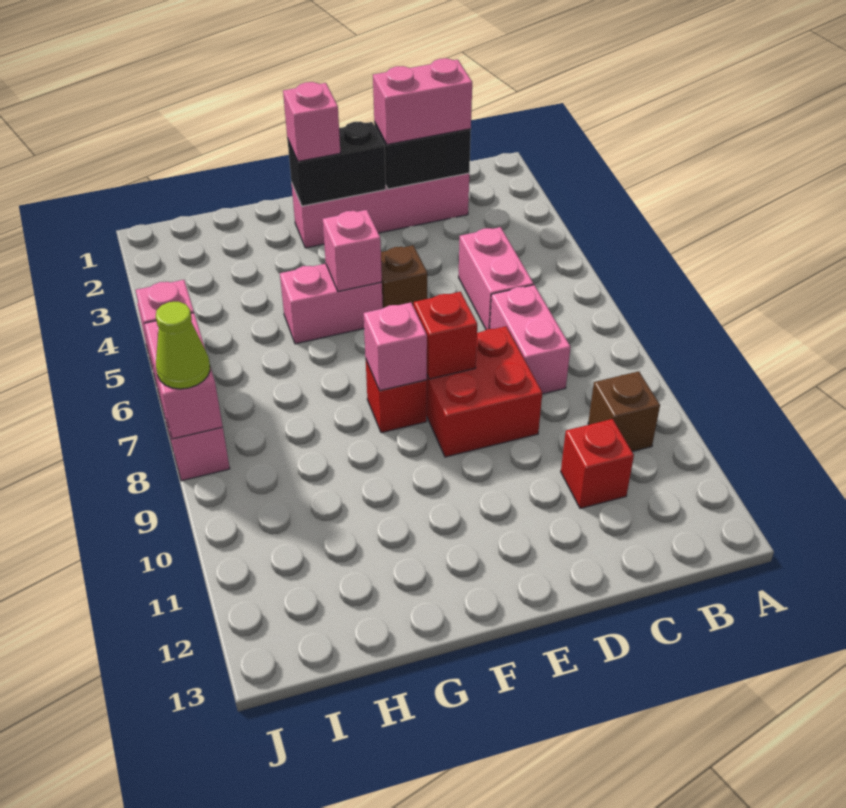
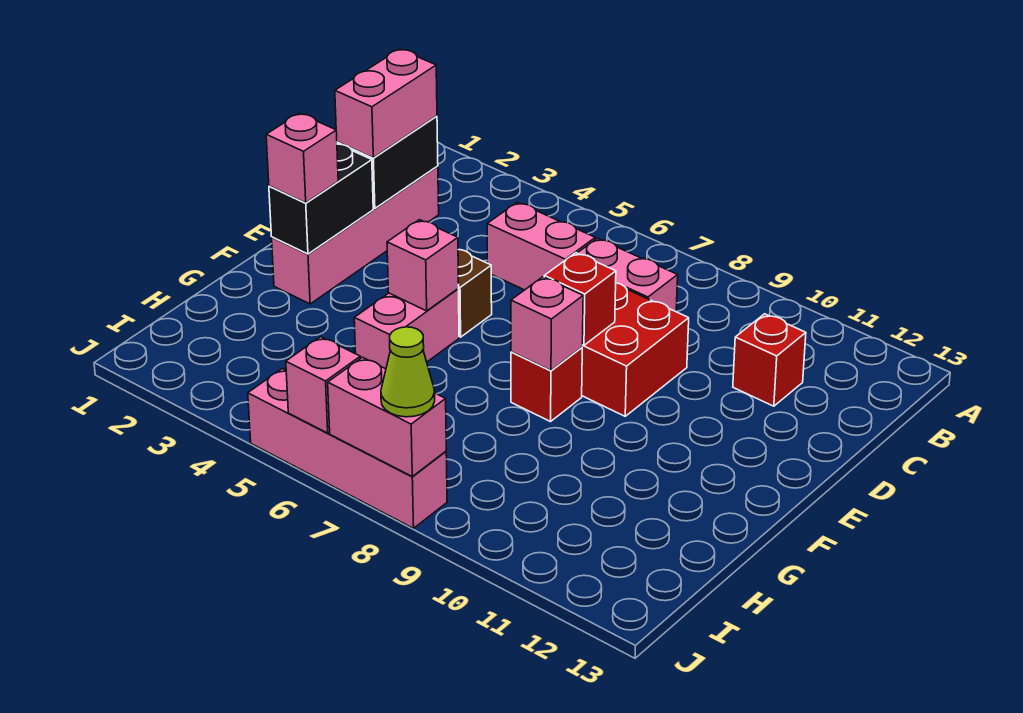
brown brick B10 level 1 -> none

